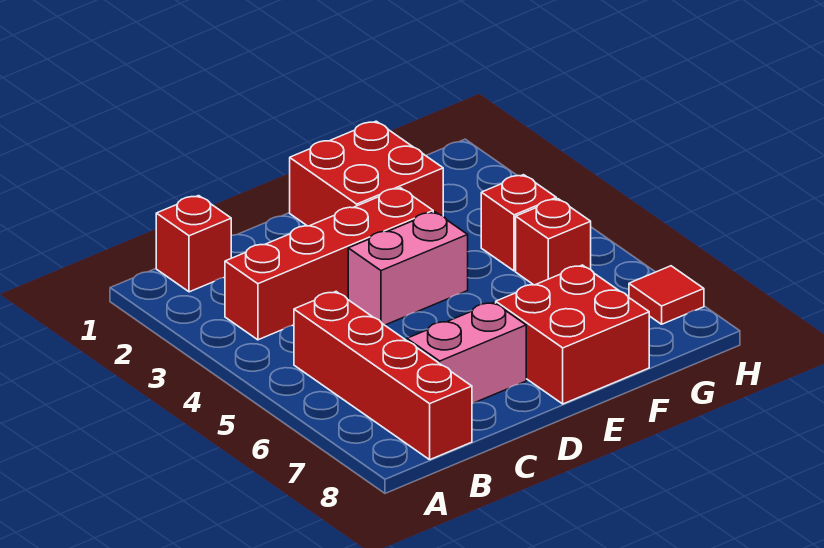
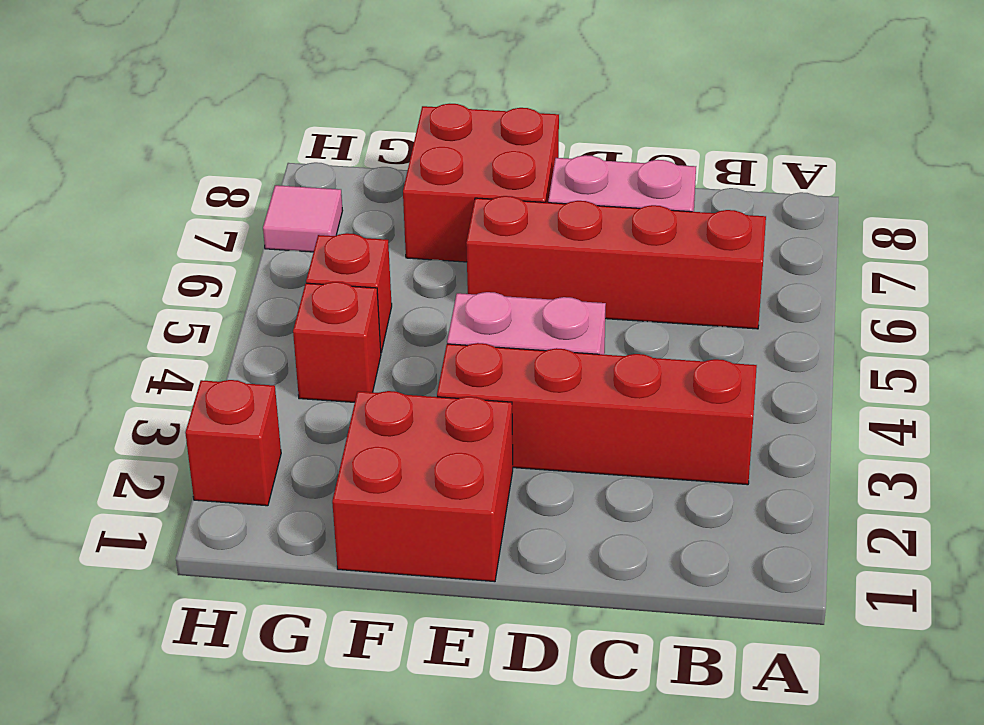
red brick B1 level 1 -> red brick H2 level 1
red brick B5:B8 level 1 -> red brick B6:E6 level 1
red tile H7 level 1 -> pink tile H7 level 1

